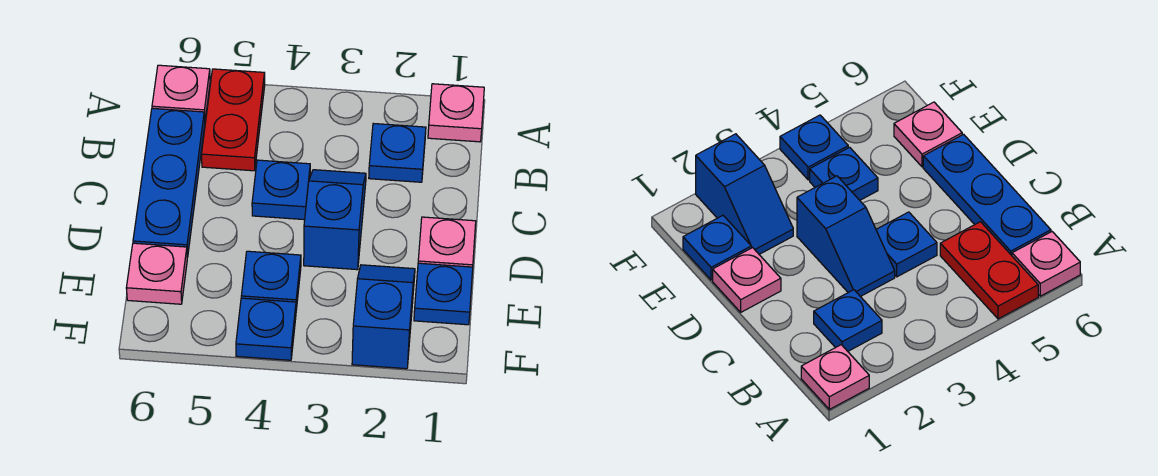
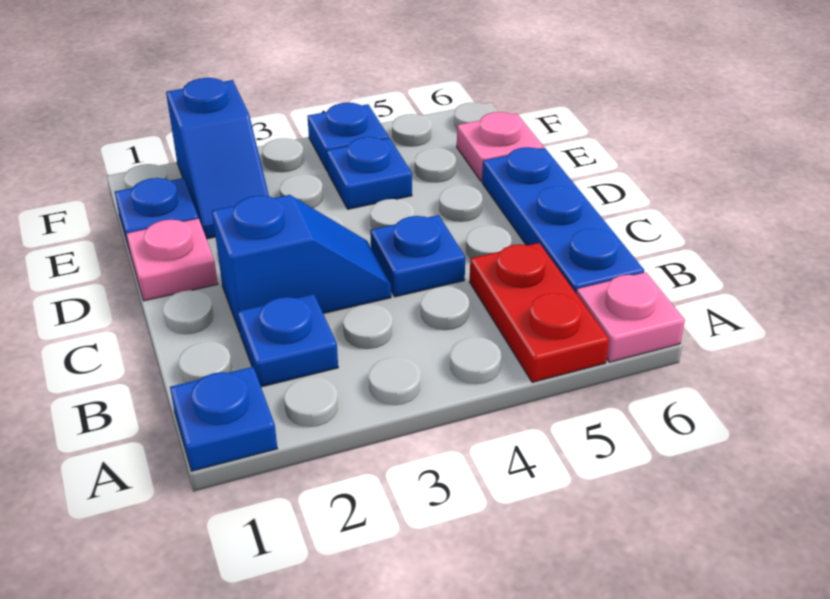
pink plate A1 level 1 -> blue plate A1 level 1
blue slope C3:D3 level 1 top D -> blue slope C2:C3 level 1 top 2

